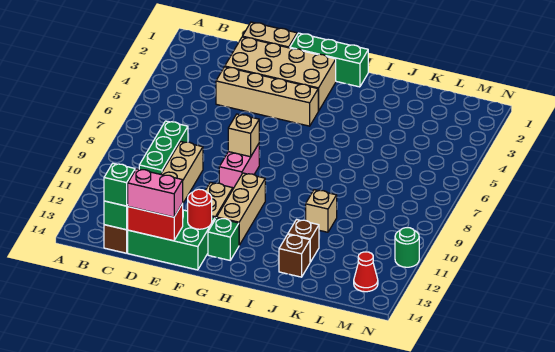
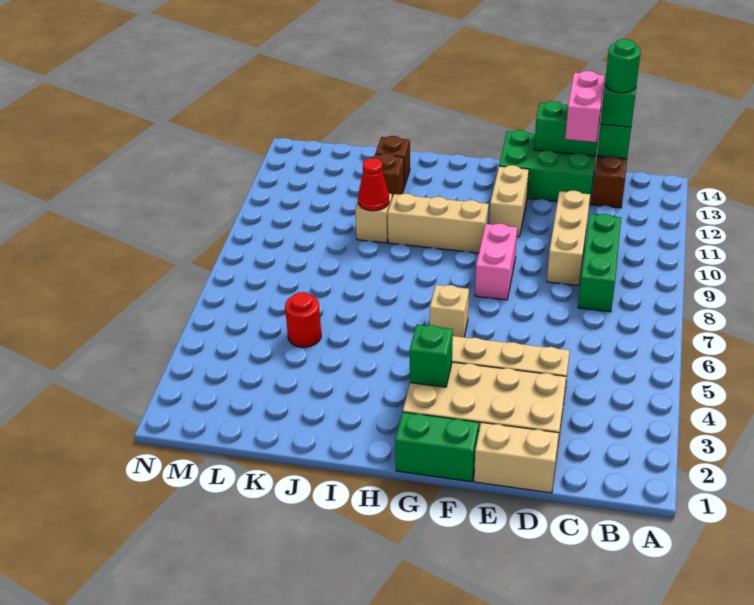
red brick D14:E14 level 2 -> green brick D14:E14 level 2
pink brick D14:E14 level 3 -> pink brick D13:D14 level 3
green brick F1:H1 level 1 -> green brick F1:G1 level 1
tan brick F8 level 2 -> tan brick G6 level 1
red round brick F13 level 2 -> red round brick K5 level 1
tan brick G10:G12 level 1 -> tan brick G10:I10 level 1
green brick G13 level 1 -> green brick G3 level 2
red cone M13 level 1 -> red cone J10 level 2
green round brick N11 level 1 -> green round brick C14 level 4

